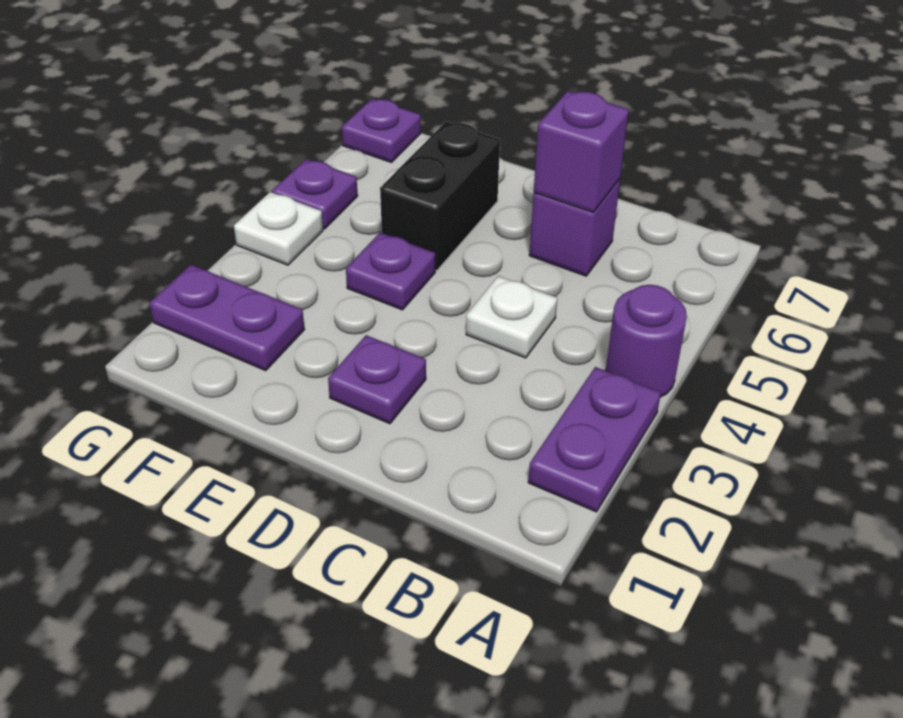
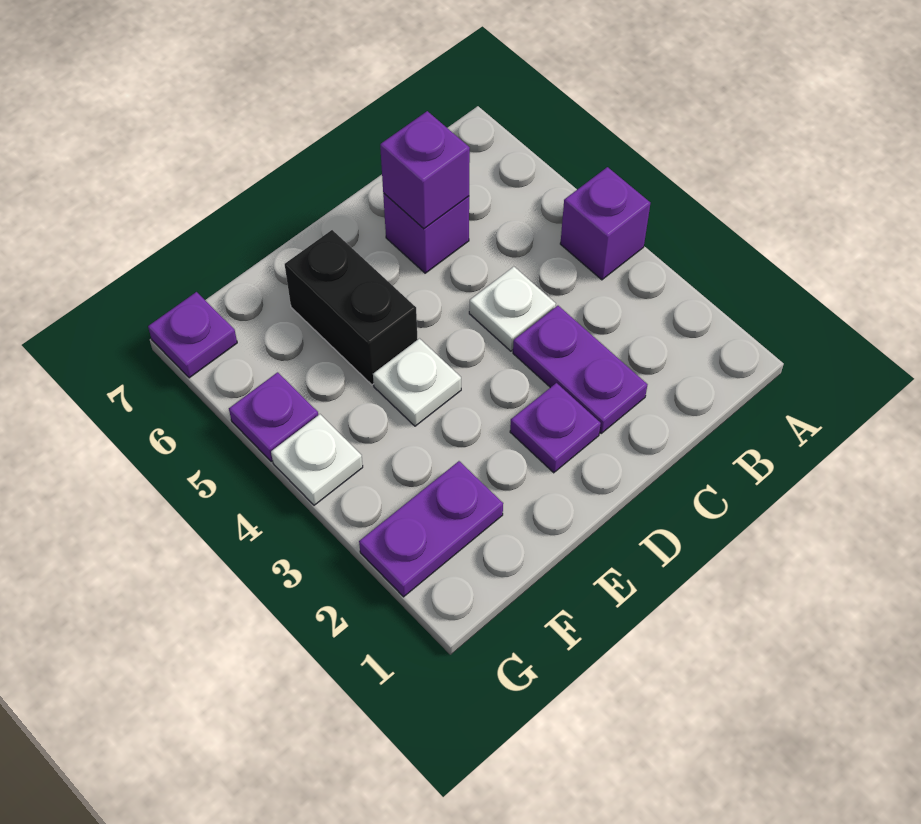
purple plate A2:A3 level 1 -> purple plate C2:C3 level 1
purple round brick A4 level 1 -> purple brick A4 level 1
purple plate E4 level 1 -> white plate E4 level 1

